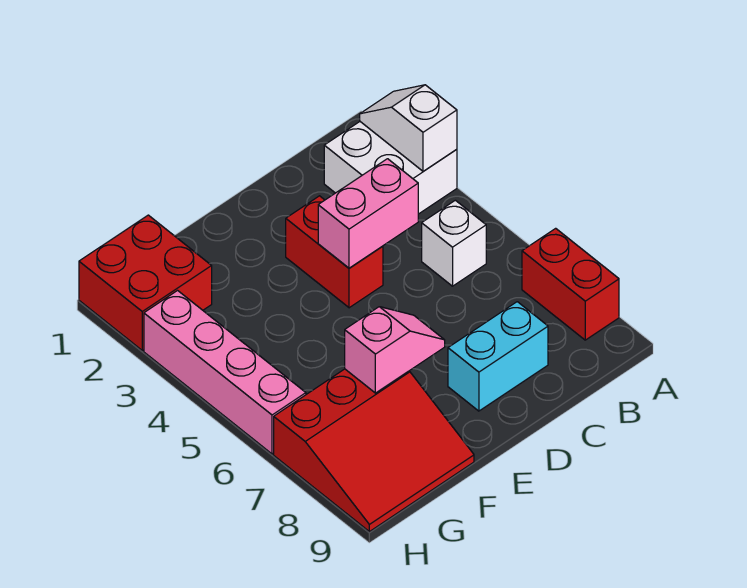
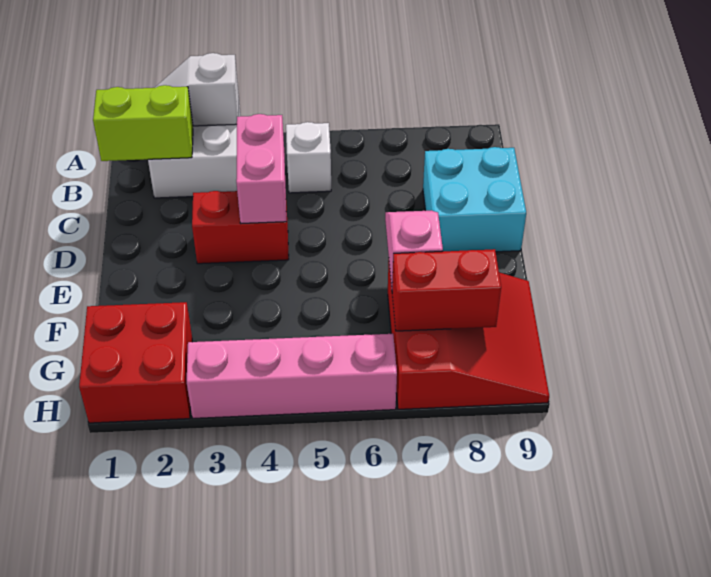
red brick A7:A8 level 1 -> red brick G7:G8 level 2
none -> lime brick B1:B2 level 2
cyan brick C8:D8 level 1 -> cyan brick C8:D9 level 1

